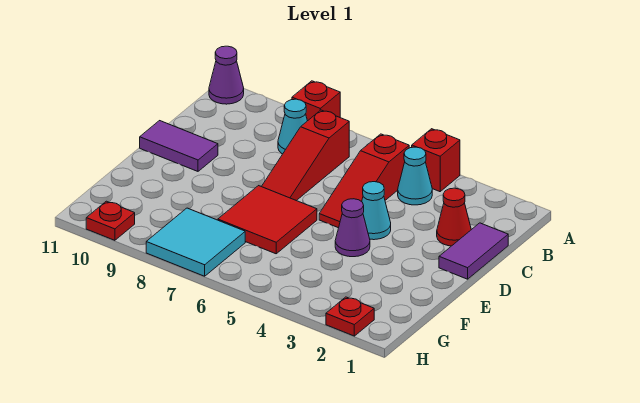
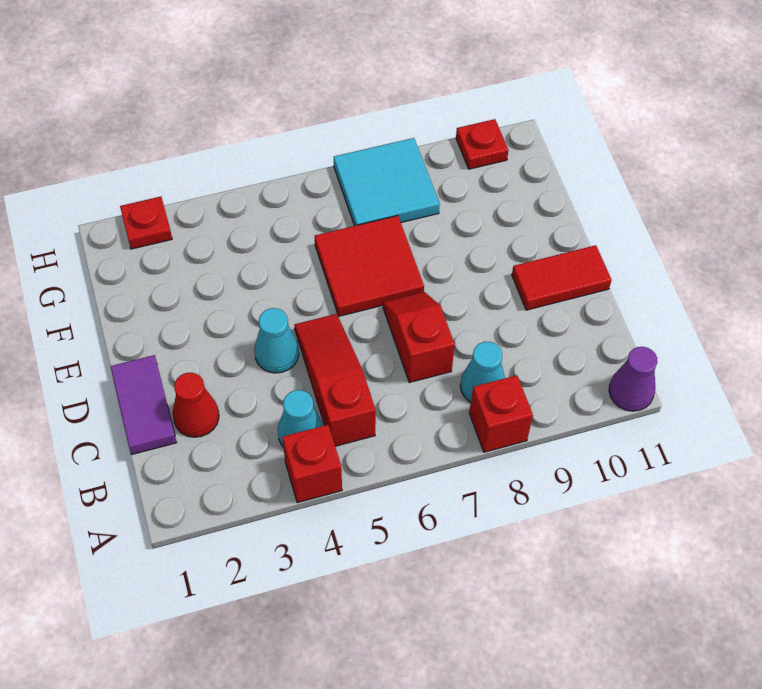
red slope B7:D7 level 1 top B -> red slope C7:D7 level 1 top C
purple tile D10:D11 level 1 -> red tile D10:D11 level 1
purple cone E4 level 1 -> none

